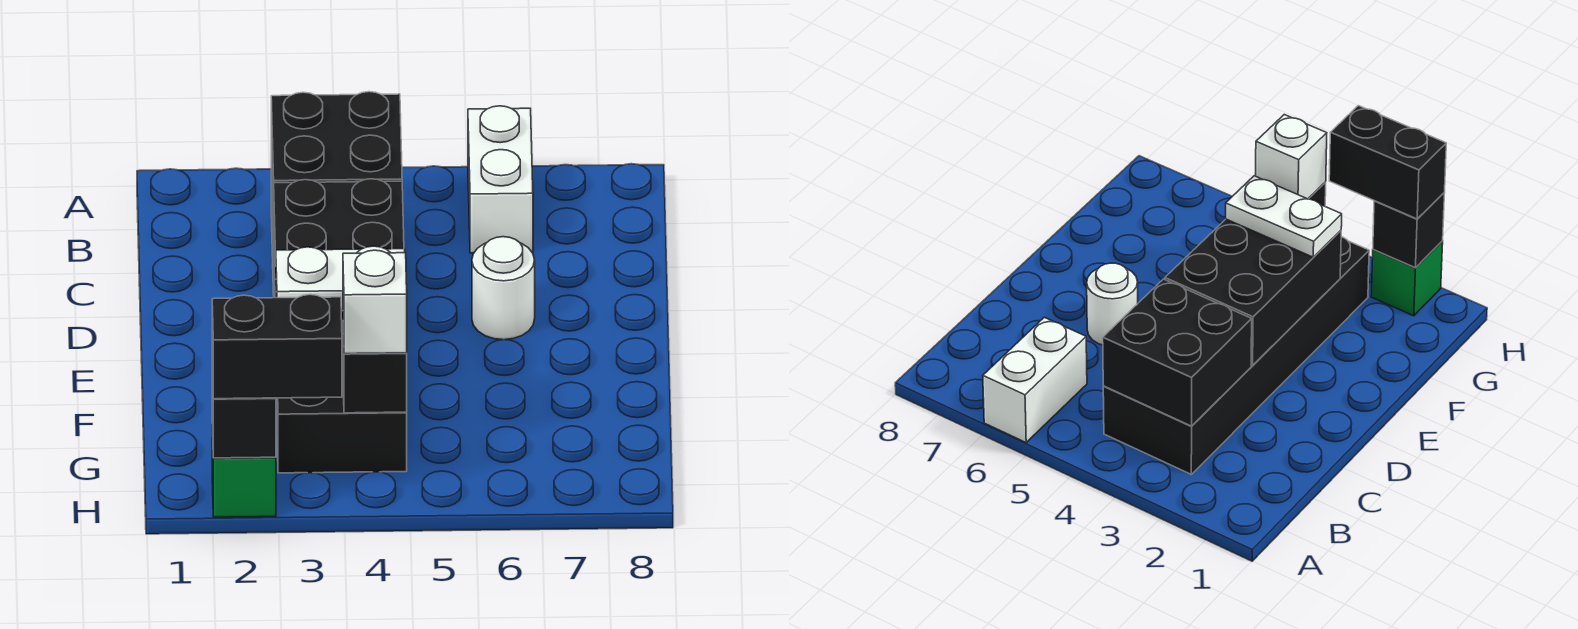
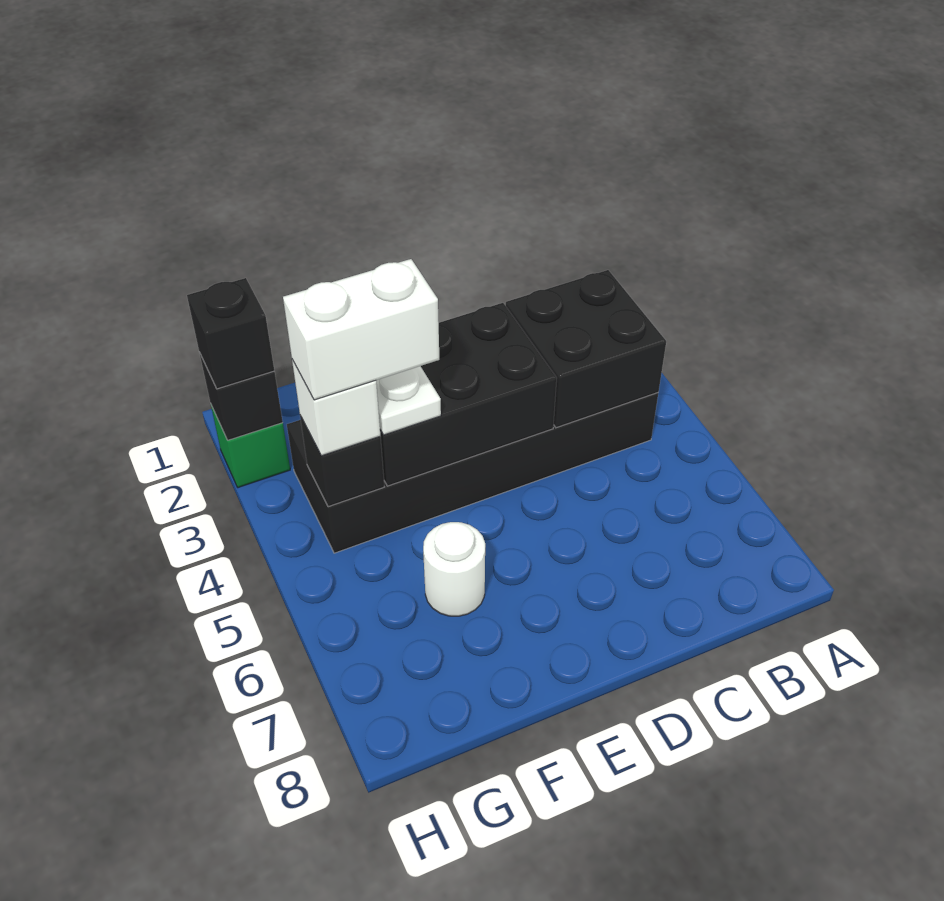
white brick A6:B6 level 1 -> white brick F4:G4 level 4
white round brick D6 level 1 -> white round brick F6 level 1
black brick H2:H3 level 3 -> black brick H2 level 3

